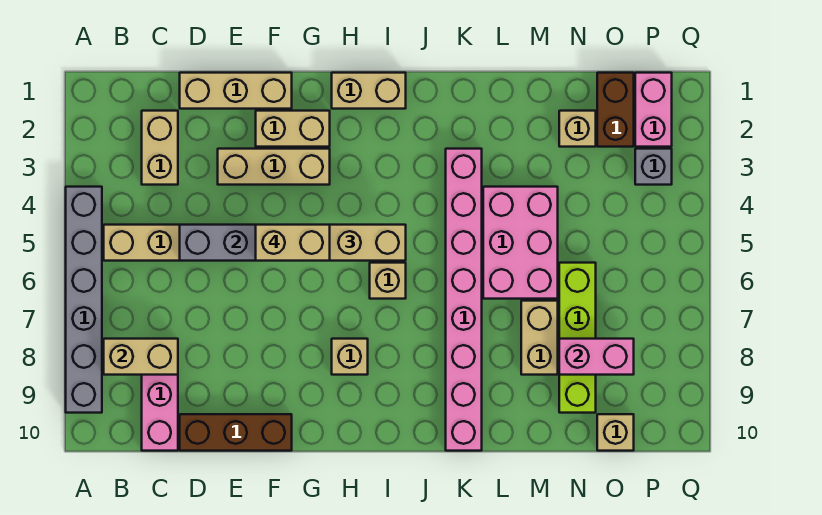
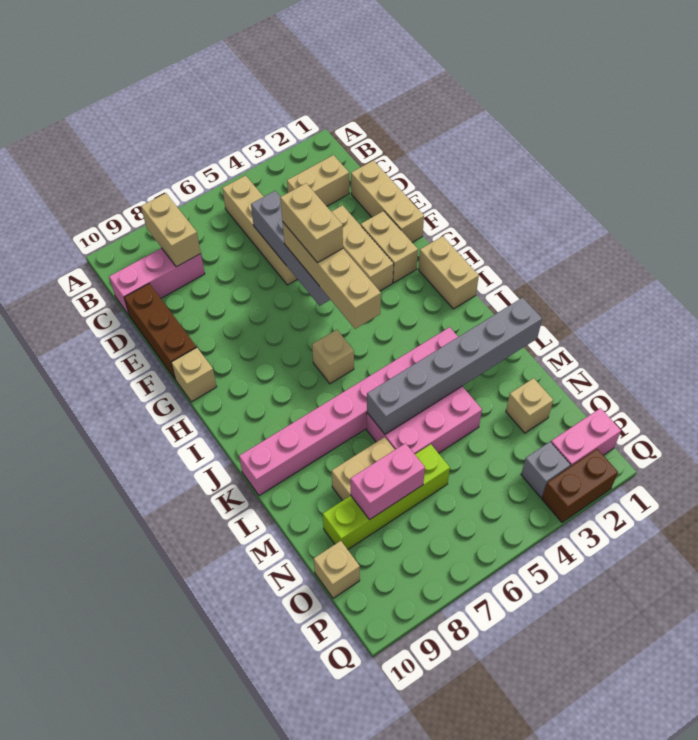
grey brick A4:A9 level 1 -> grey brick L1:L6 level 2
tan brick H8 level 1 -> tan brick G10 level 1
pink brick N8:O8 level 2 -> pink brick N7:N8 level 2
brown brick O1:O2 level 1 -> brown brick Q2:Q3 level 1

